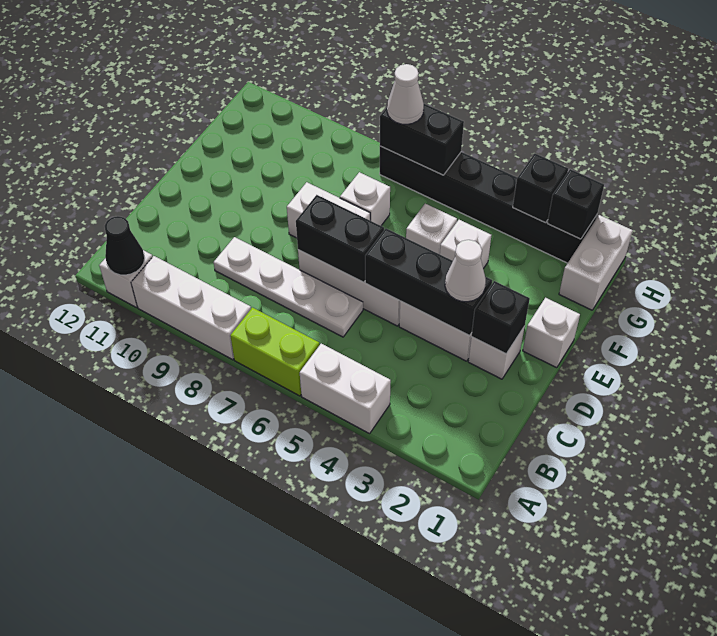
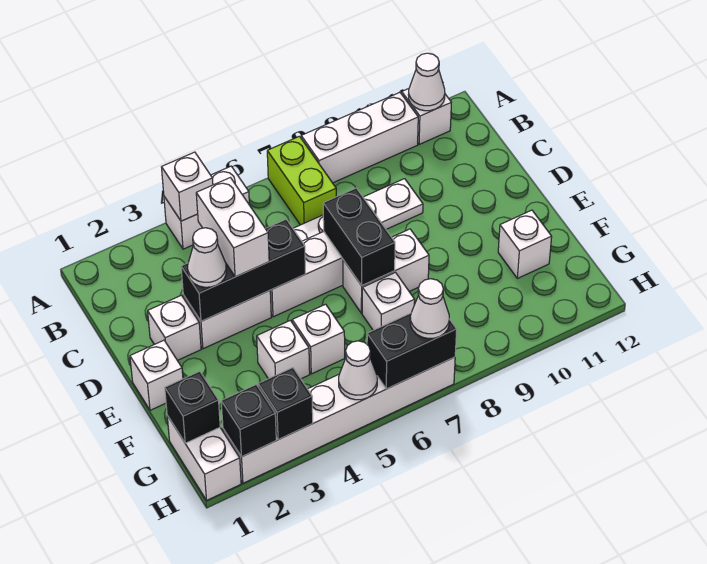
none -> white brick A4 level 2
lime brick A6:A7 level 1 -> lime brick A7:B7 level 1
black cone A11 level 2 -> white cone A11 level 2
none -> white brick C4:D4 level 3
black brick D2 level 2 -> black brick G1 level 2
black brick D6:D7 level 2 -> black brick D7:E7 level 2
none -> white brick F11 level 1
black brick H2:H7 level 1 -> white brick H2:H7 level 1
none -> white cone H5 level 2

